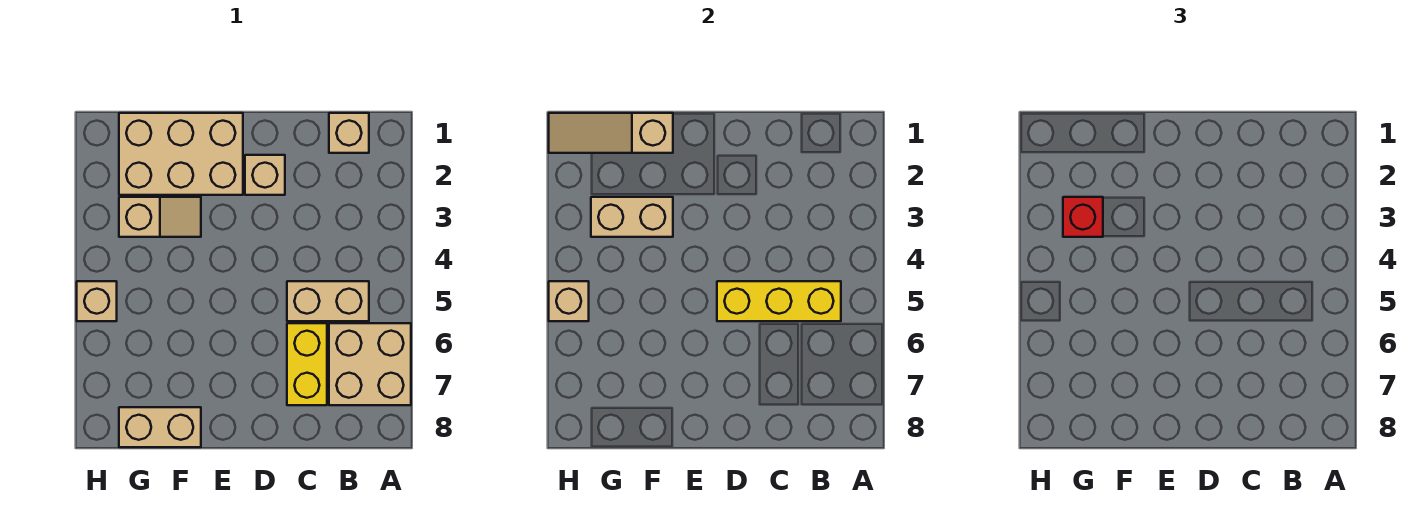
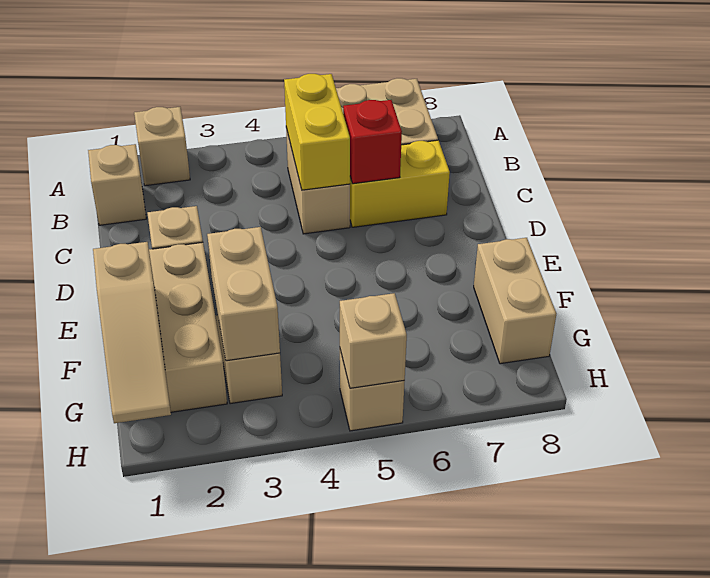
none -> tan brick A2 level 1
yellow brick B5:D5 level 2 -> yellow brick B5:C5 level 2
red brick G3 level 3 -> red brick C6 level 2

